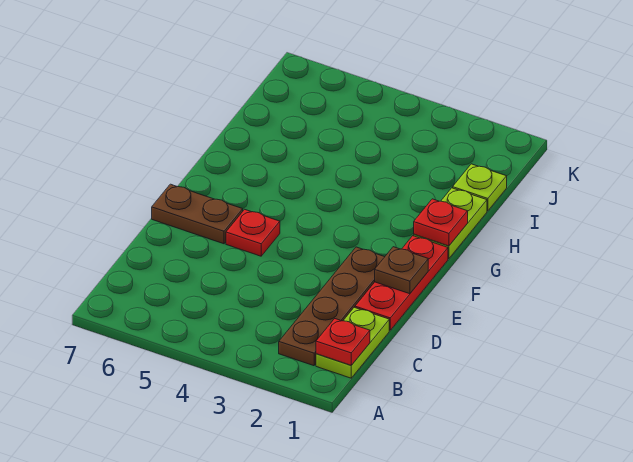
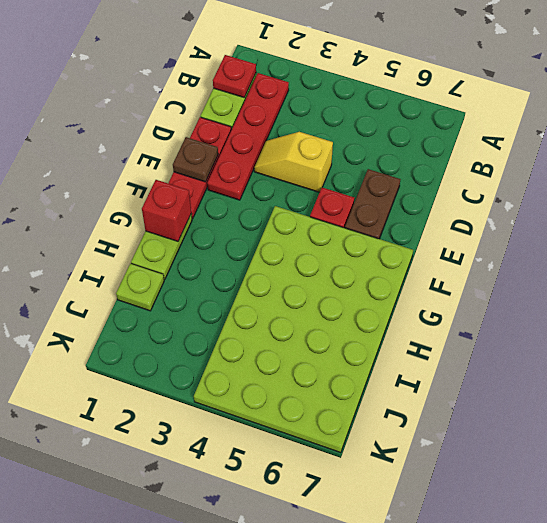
brown plate B2:E2 level 1 -> red plate B2:E2 level 1
none -> yellow slope D3:D4 level 1 top 4
brown plate E6:E7 level 1 -> brown plate D6:E6 level 1
none -> lime plate F4:K7 level 1
red plate G1 level 2 -> red brick G1 level 2

